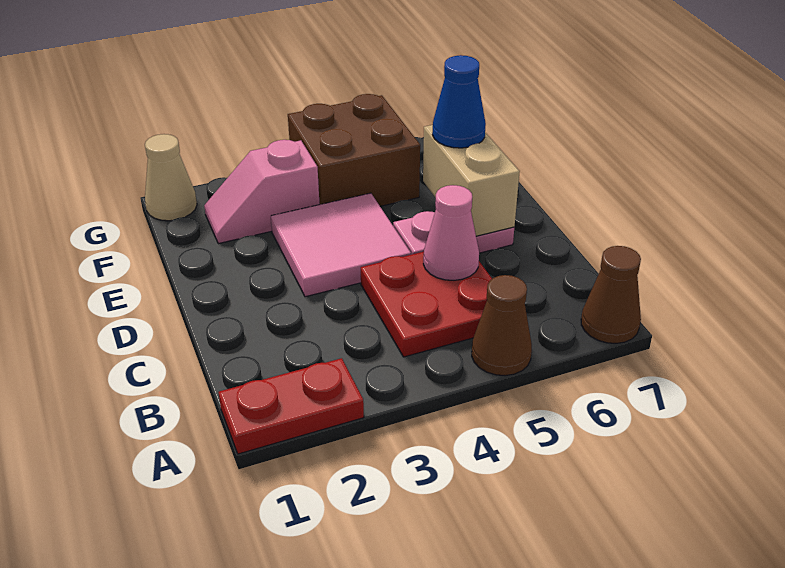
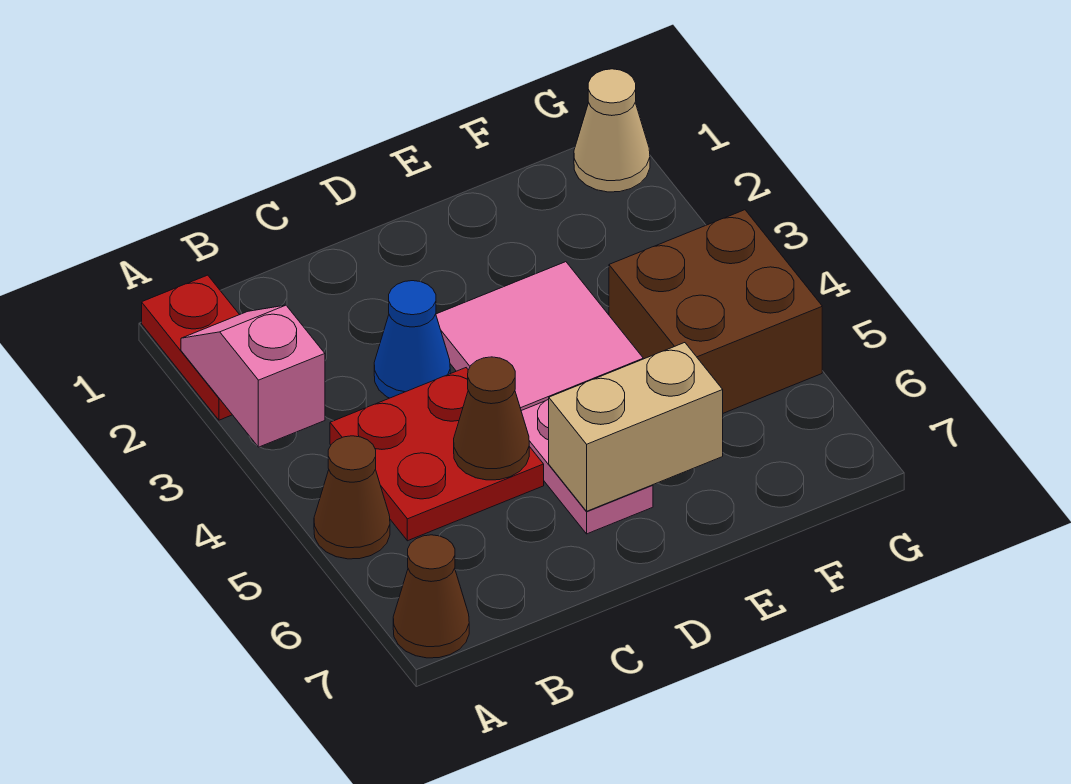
pink cone C5 level 2 -> brown cone C5 level 2
blue cone E6 level 3 -> blue cone C3 level 1
pink slope F2:F3 level 1 top 3 -> pink slope A2:A3 level 2 top 3

